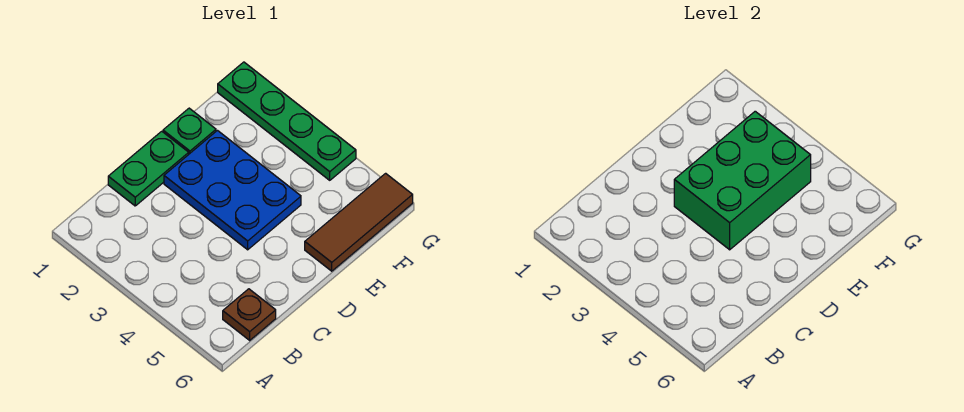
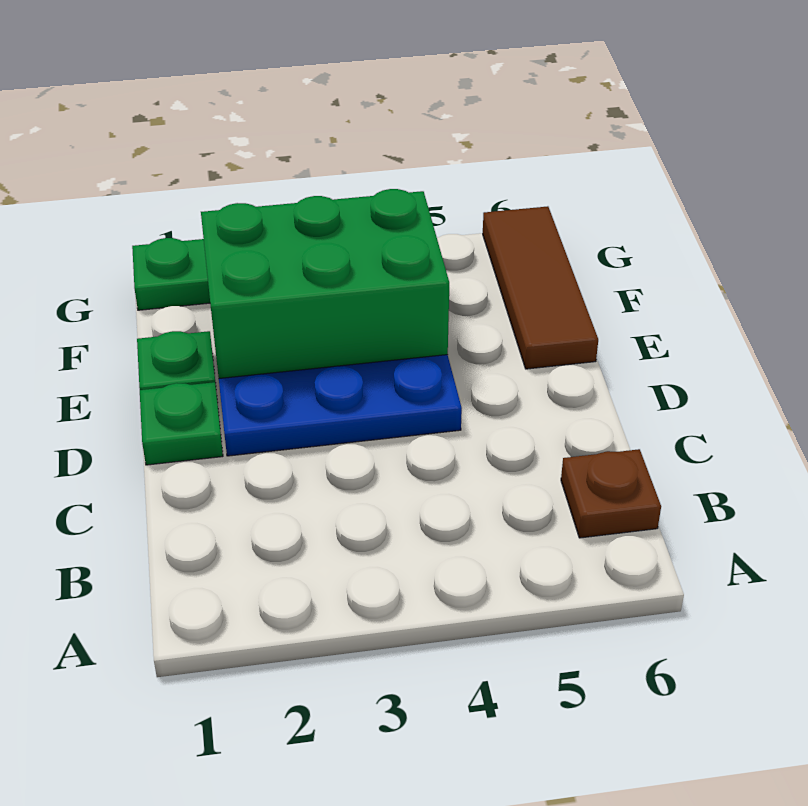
green plate C1:D1 level 1 -> green plate D1 level 1
green brick D3:F4 level 2 -> green brick E2:F4 level 2

